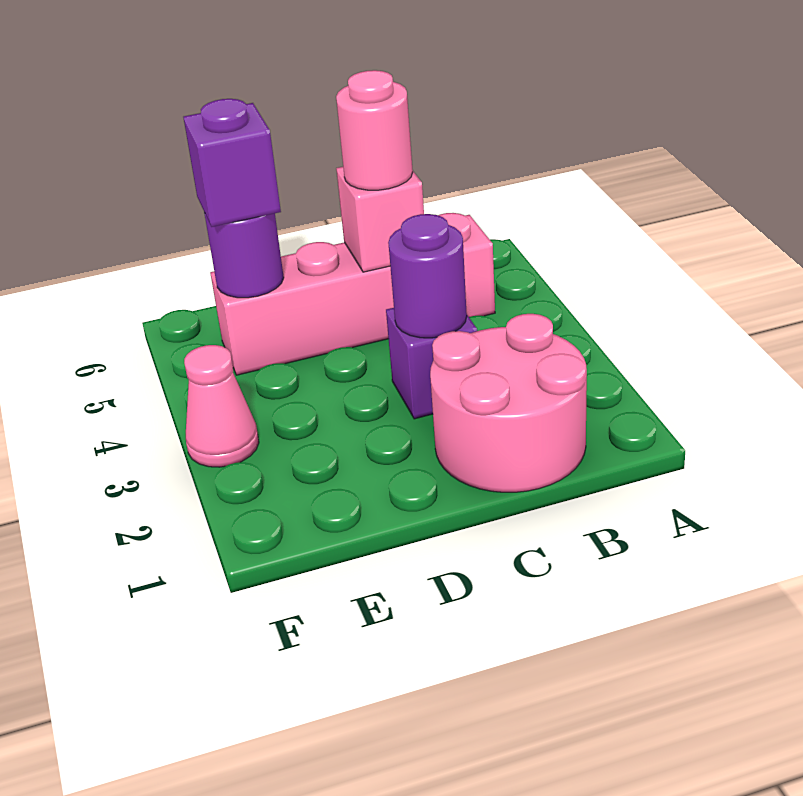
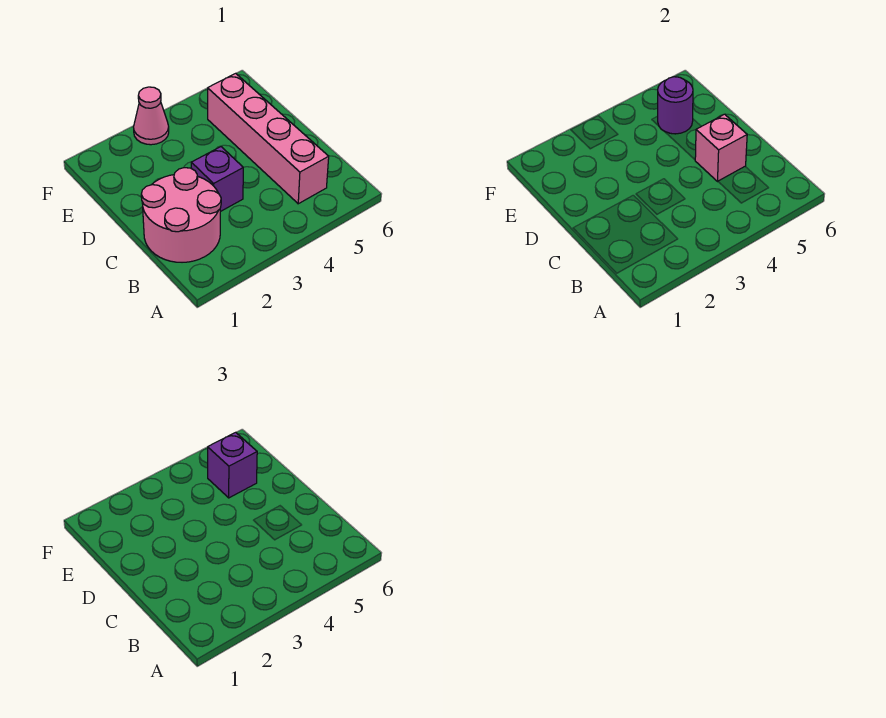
purple round brick C3 level 2 -> none
pink round brick C5 level 3 -> none

